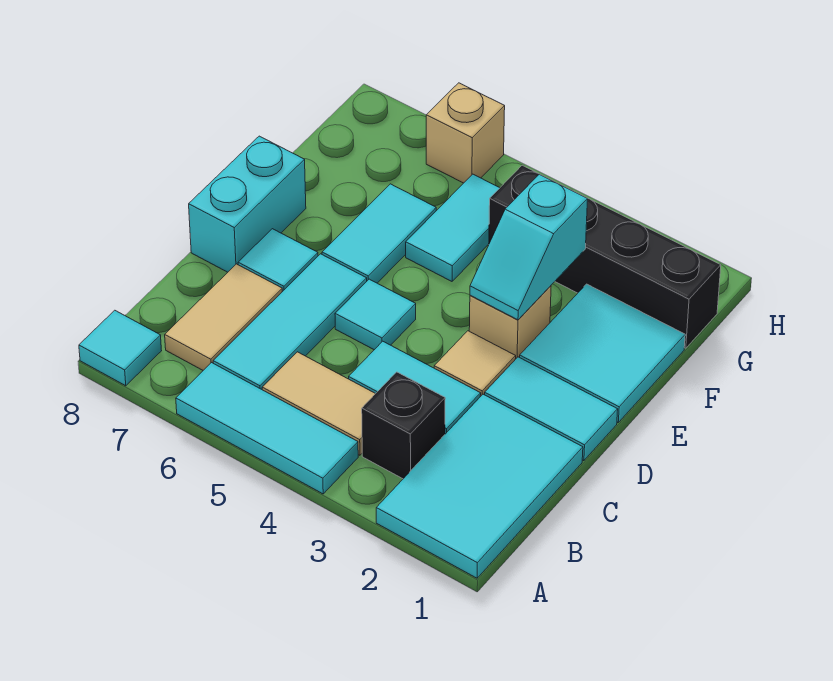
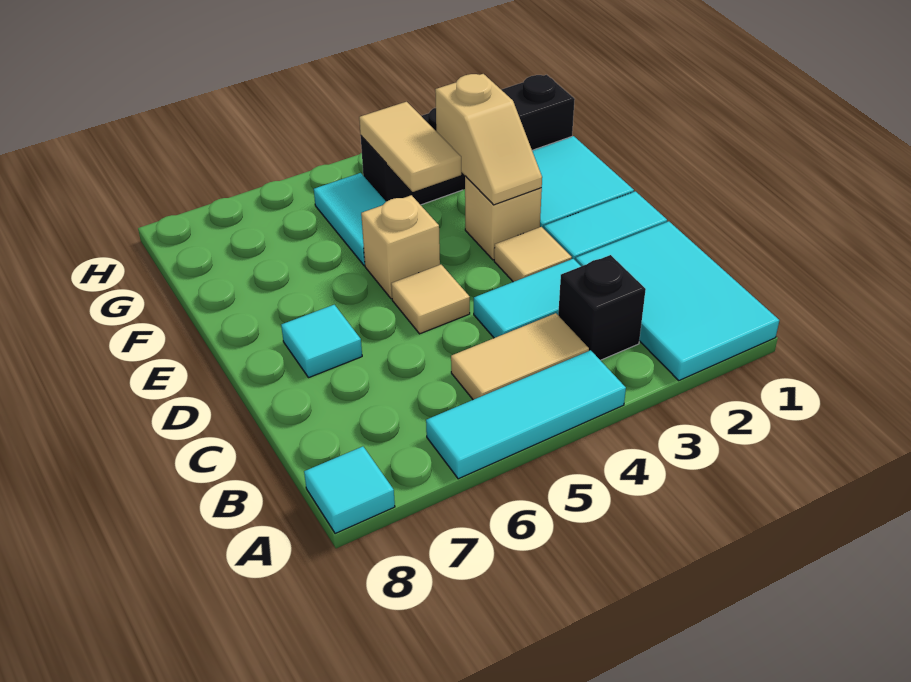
cyan tile B6:D6 level 1 -> none
tan tile B7:C7 level 1 -> tan tile F4:G4 level 2
cyan tile D5 level 1 -> tan tile D5 level 1
cyan brick D8:E8 level 1 -> none
cyan slope E3:F3 level 2 top F -> tan slope E3:F3 level 2 top F
cyan tile E6:F6 level 1 -> none
tan brick H6 level 1 -> tan brick E5 level 1

